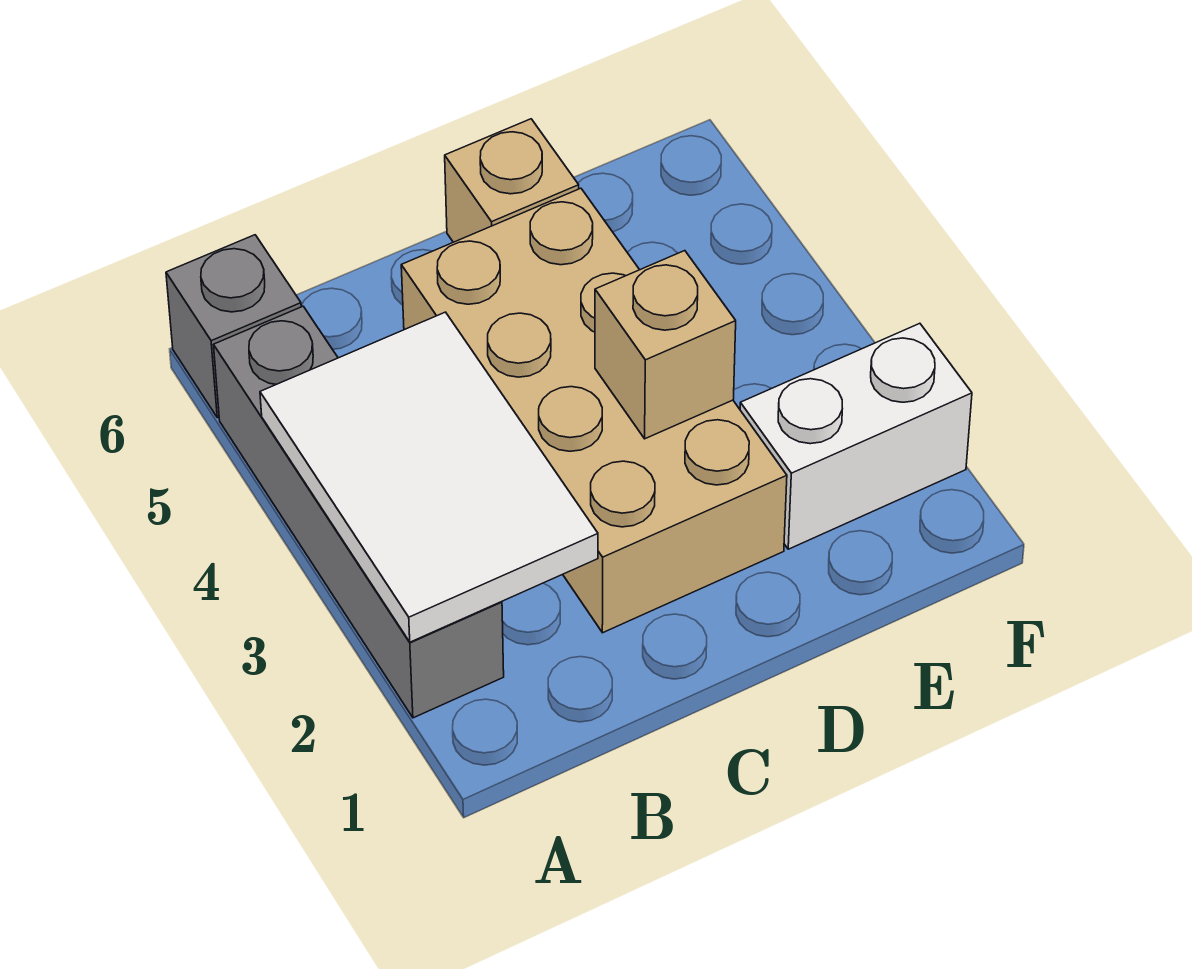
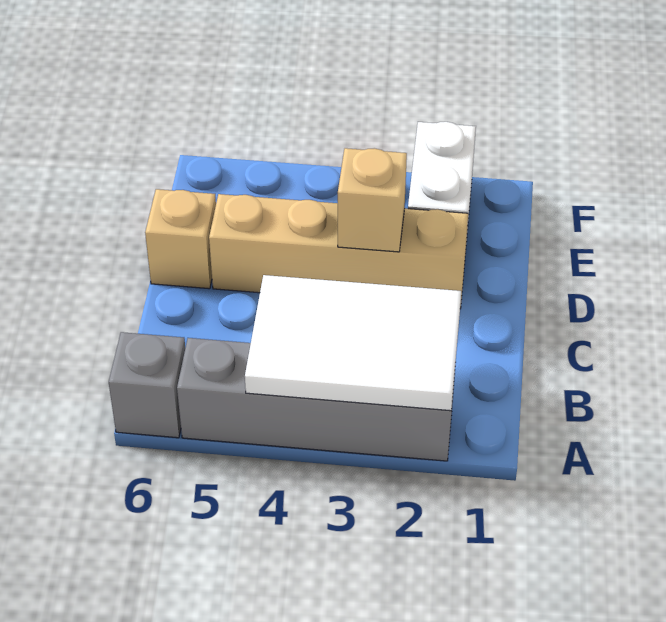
tan brick C2:D5 level 1 -> tan brick D2:D5 level 1

